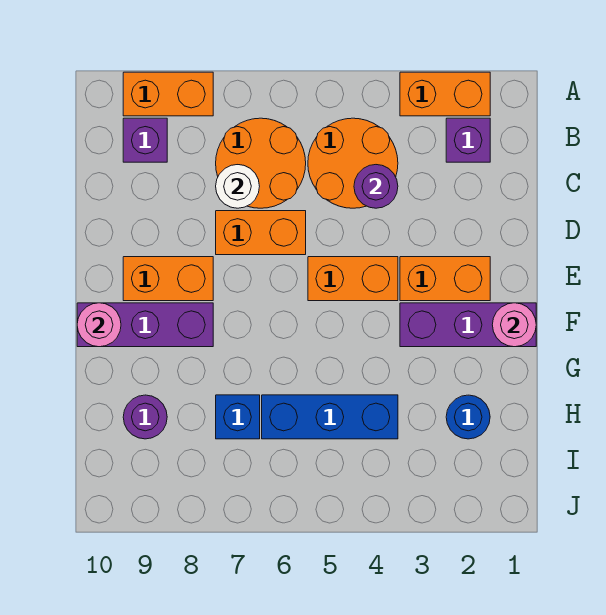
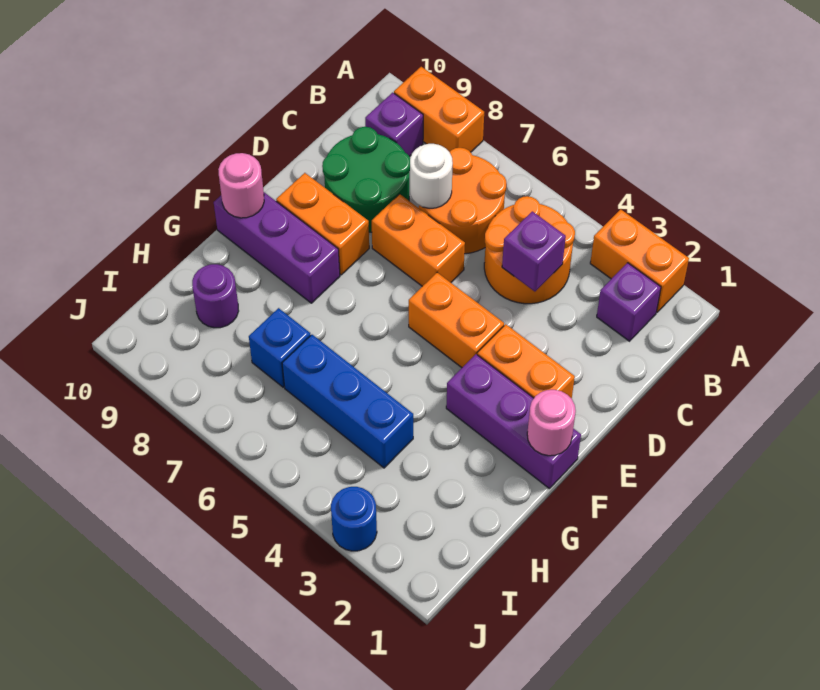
purple round brick C4 level 2 -> purple brick C4 level 2
none -> green round brick C8:D9 level 1
blue round brick H2 level 1 -> blue round brick J3 level 1

